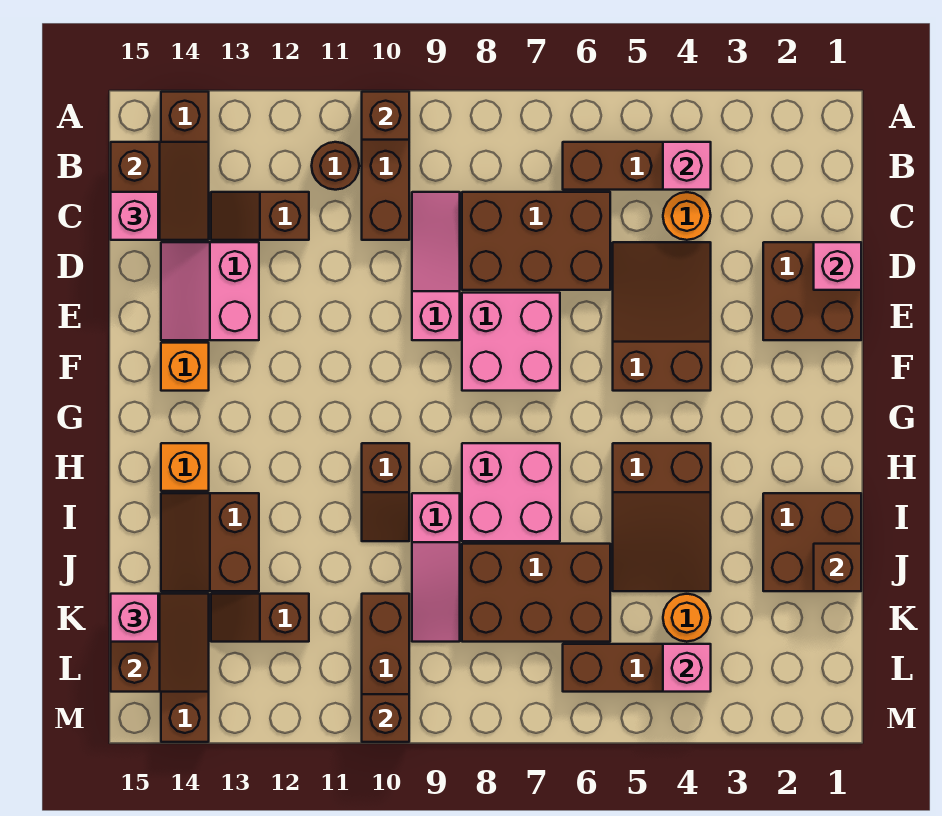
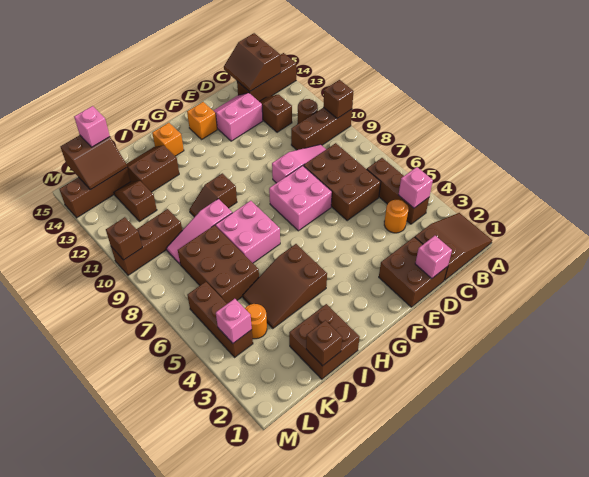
brown slope B14:C15 level 2 top 15 -> brown slope B14:C15 level 2 top B
pink brick C15 level 3 -> none
brown slope D4:F5 level 1 top F -> brown slope A1:C2 level 1 top C

